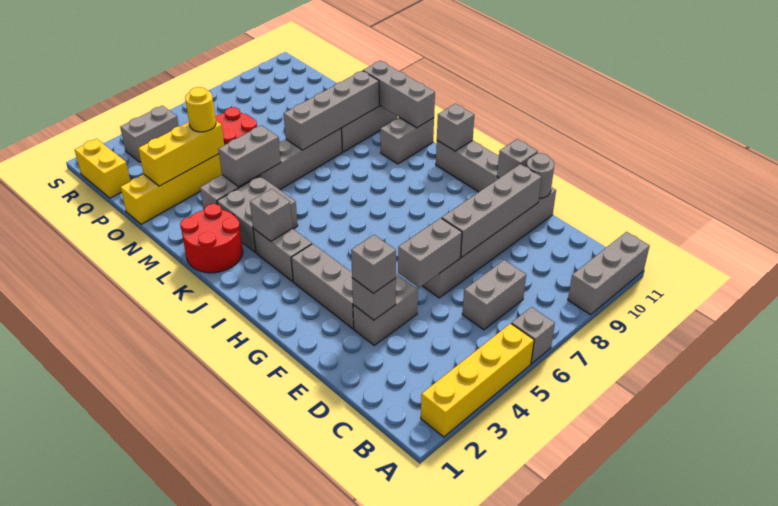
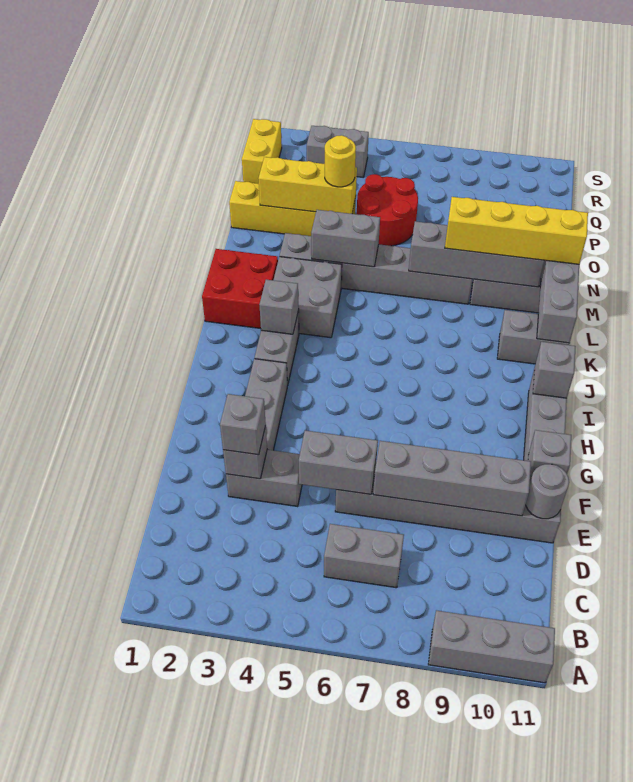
yellow brick A2:A5 level 1 -> yellow brick M8:M11 level 3
grey brick A6 level 1 -> none
red round brick K1:L2 level 1 -> red brick K1:L2 level 1

